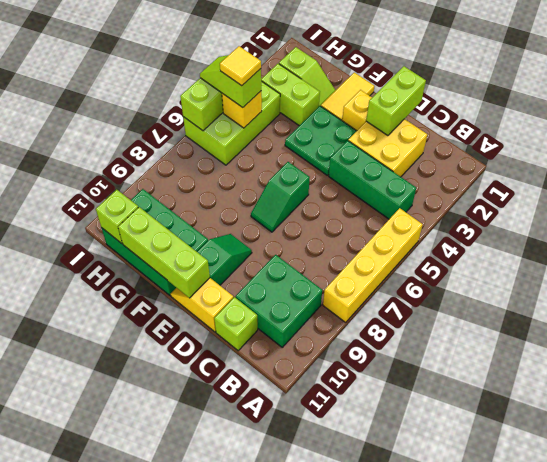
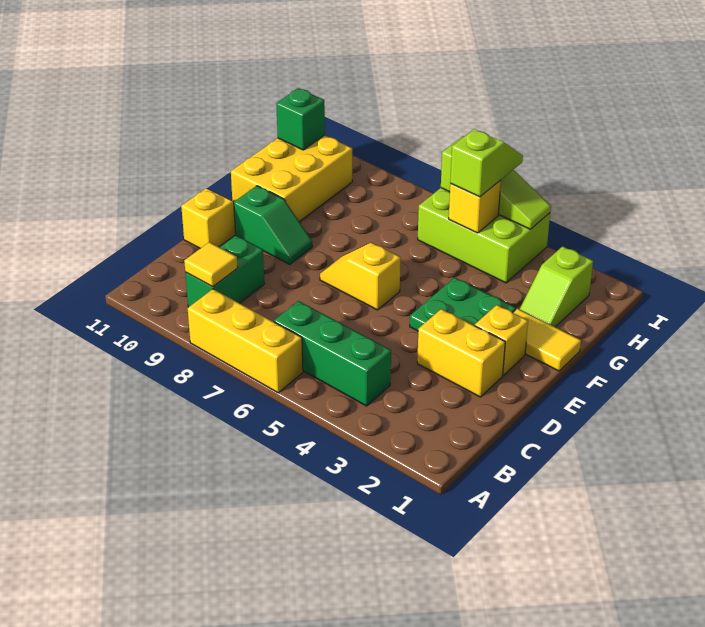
yellow brick A5:A8 level 1 -> yellow brick A6:A8 level 1
green brick B4:D4 level 1 -> green brick B4:B6 level 1
green brick B9:C10 level 1 -> green brick B9:C9 level 1
yellow brick C2:D3 level 1 -> yellow brick D2:D3 level 1
lime brick C11 level 1 -> none
lime brick D1:D2 level 2 -> none
green slope E6:E7 level 1 top 6 -> yellow slope E6:E7 level 1 top 6
lime brick E11:G11 level 2 -> none
green brick F10:H11 level 1 -> yellow brick F10:H11 level 1
lime brick G3:H3 level 1 -> none
yellow tile H5 level 4 -> yellow tile B9 level 2
lime brick H11 level 2 -> green brick H11 level 2

